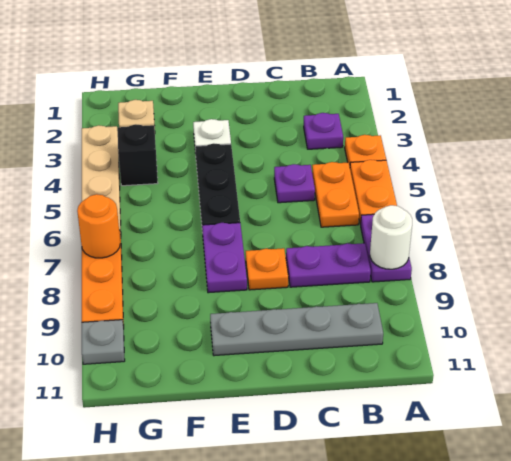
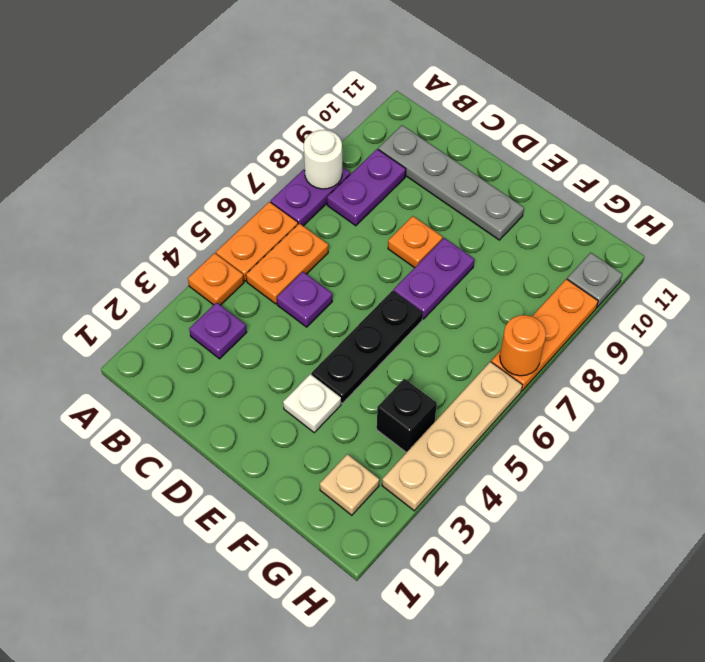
purple plate B8:C8 level 1 -> purple plate B8:B9 level 1

